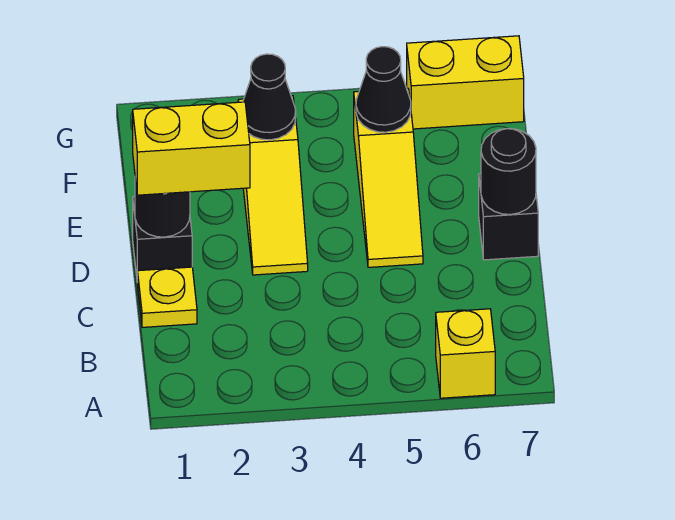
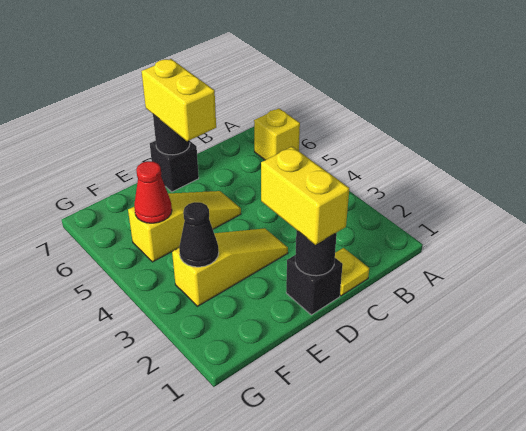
black cone F5 level 2 -> red cone F5 level 2
yellow brick G6:G7 level 1 -> yellow brick D6:D7 level 3

